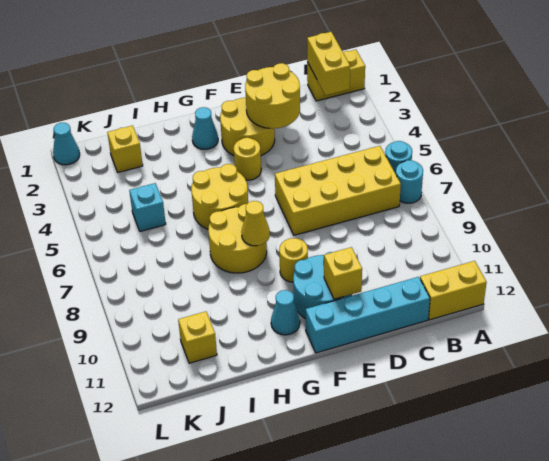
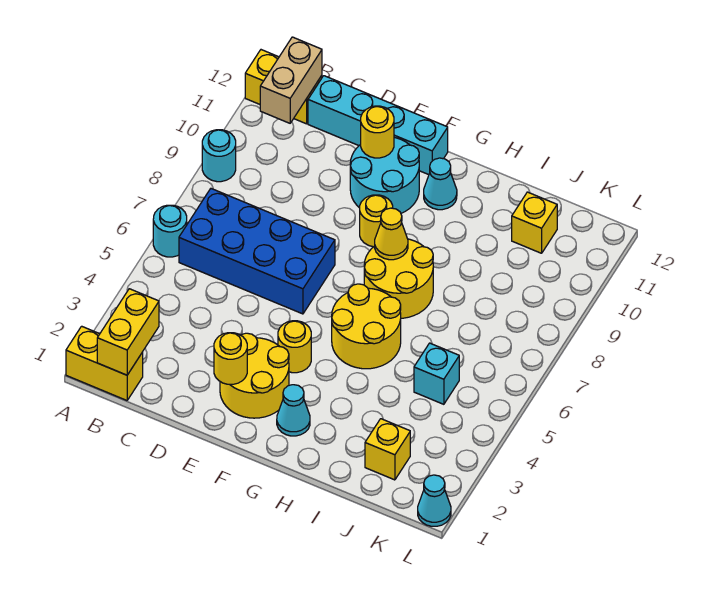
cyan round brick A7 level 1 -> cyan round brick A9 level 1
yellow brick B6:E7 level 1 -> blue brick B6:E7 level 1
none -> tan brick B11:B12 level 2
yellow round brick D2:E3 level 2 -> yellow round brick E2 level 2
yellow brick E11 level 2 -> yellow round brick E11 level 2

